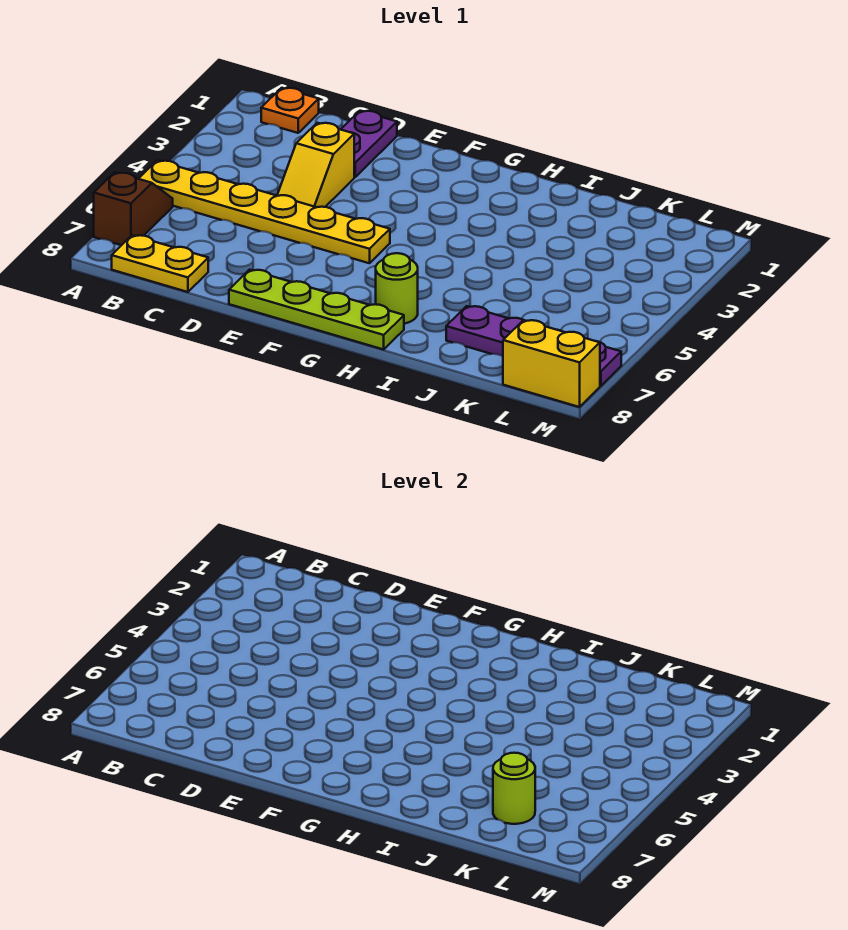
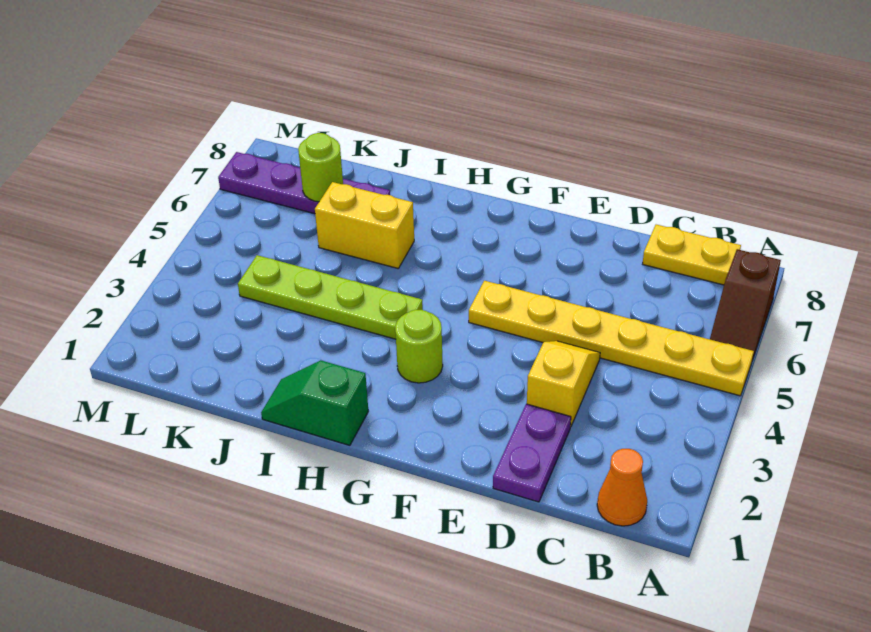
orange plate B1 level 1 -> orange cone B1 level 1
lime plate E8:H8 level 1 -> lime plate H4:K4 level 1
none -> green slope H1:I1 level 1 top H
lime round brick H7 level 1 -> lime round brick G3 level 1
yellow brick L8:M8 level 1 -> yellow brick I6:J6 level 1

